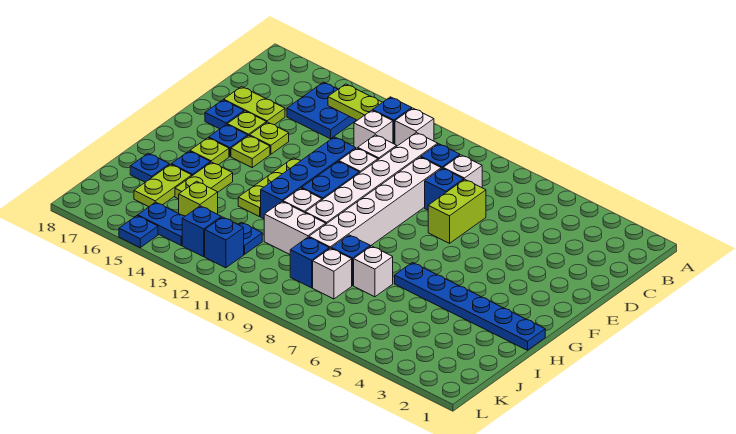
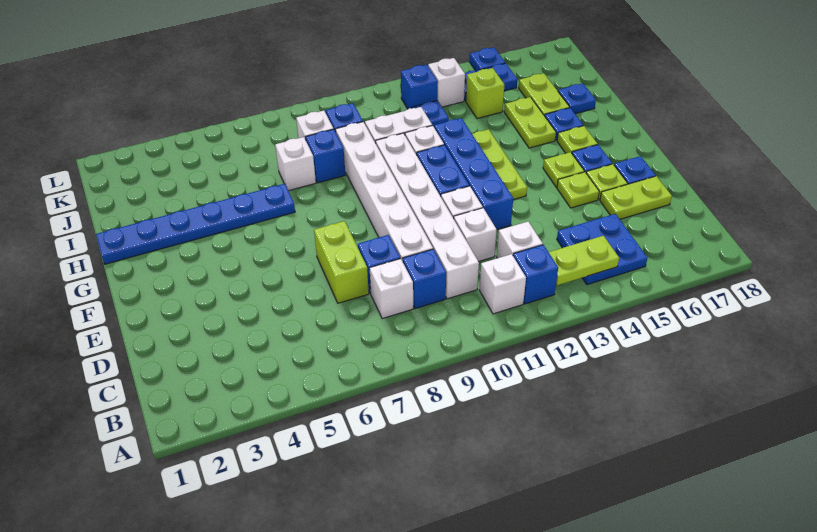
blue brick K13 level 1 -> white brick K13 level 1

